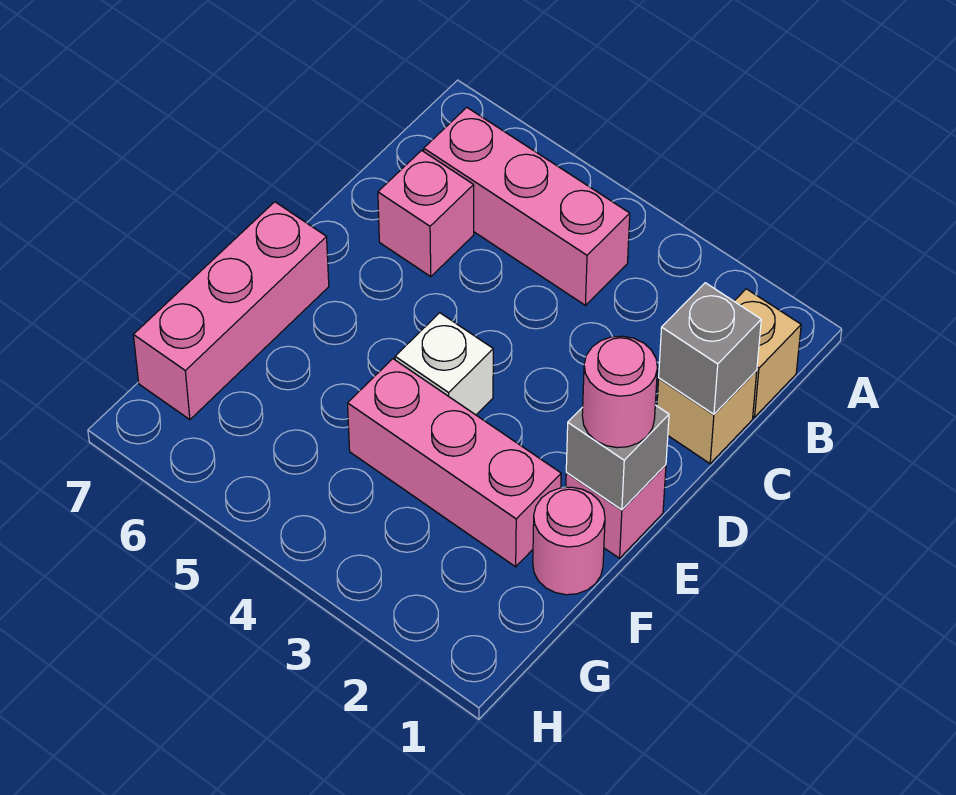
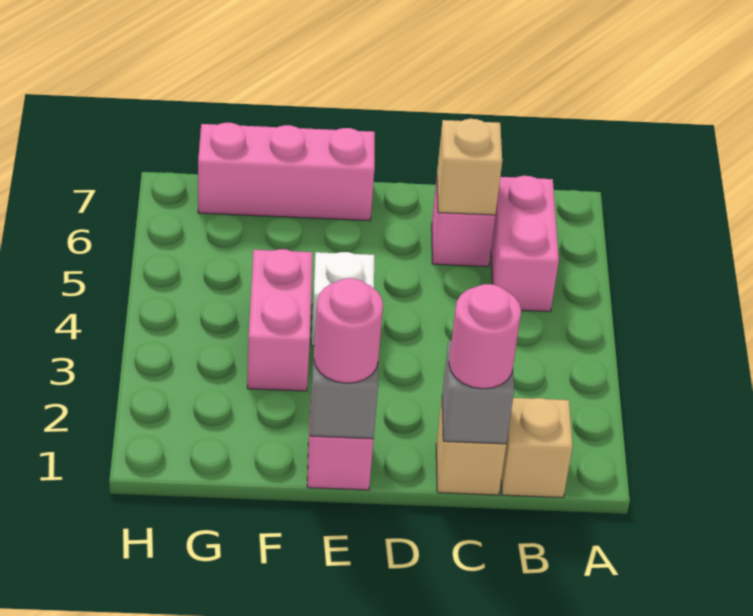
pink brick B4:B6 level 1 -> pink brick B5:B6 level 1
none -> tan brick C6 level 2
pink round brick F1 level 1 -> pink round brick C1 level 3
pink brick F2:F4 level 1 -> pink brick F3:F4 level 1

